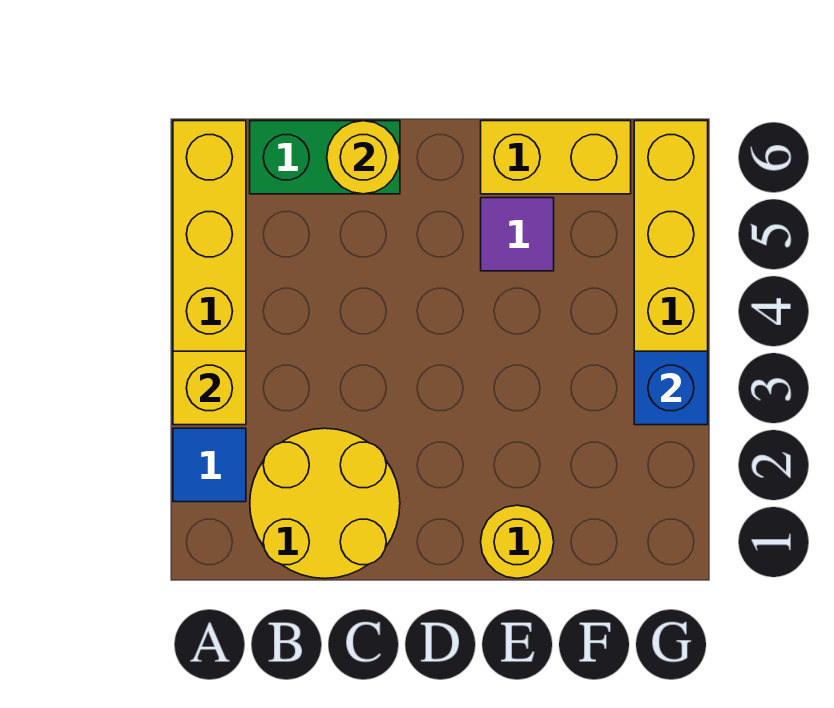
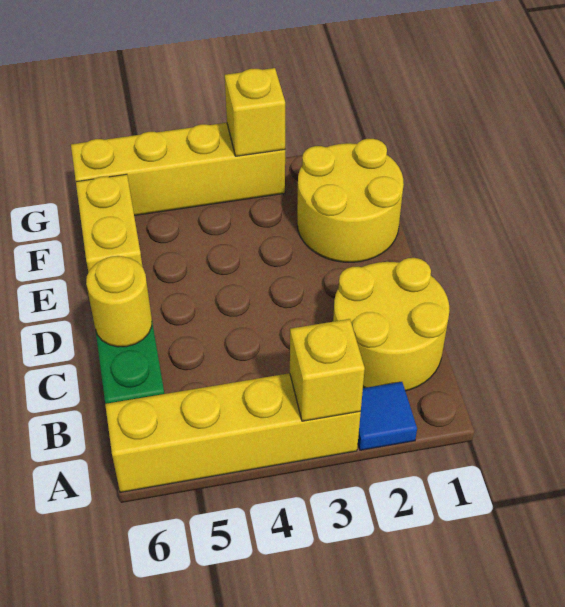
yellow round brick E1 level 1 -> yellow round brick E1:F2 level 1
purple tile E5 level 1 -> none
blue brick G3 level 2 -> yellow brick G3 level 2

